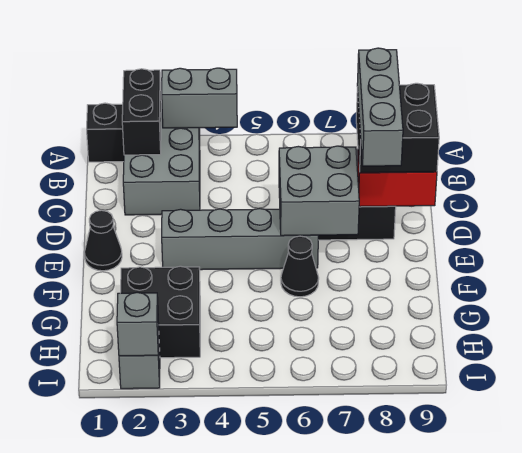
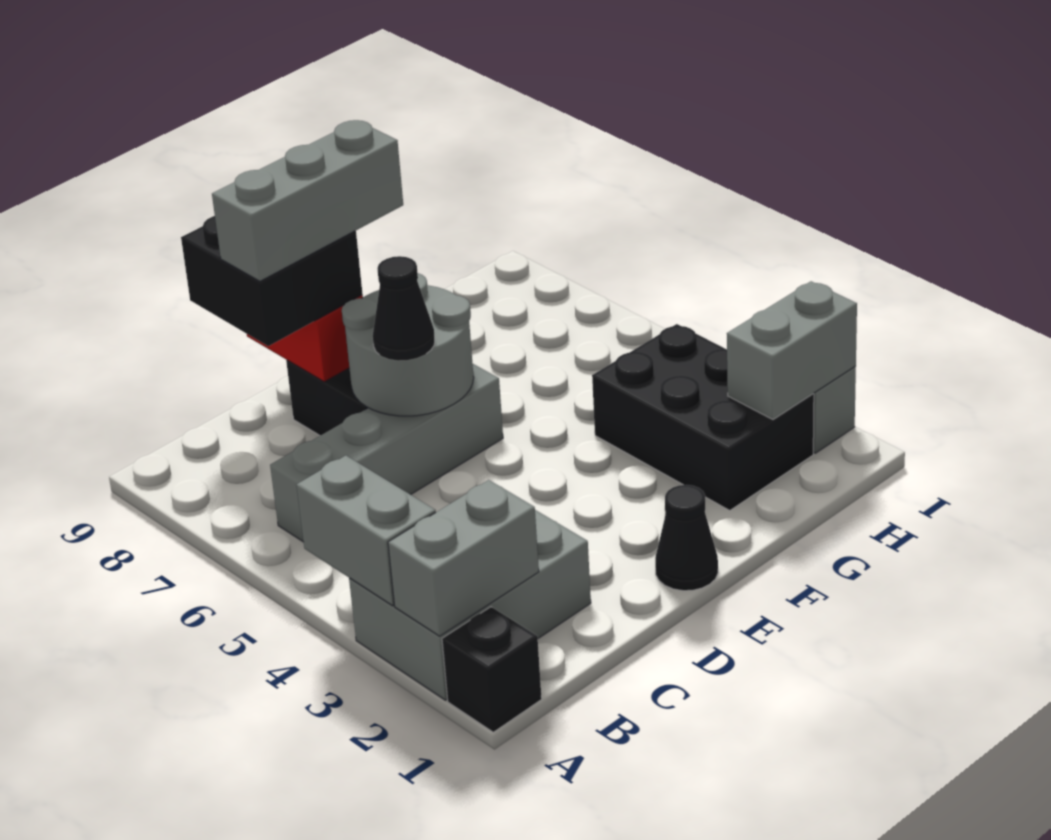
black brick A2:B2 level 2 -> grey brick A2:B2 level 2
grey brick D6:E7 level 2 -> grey round brick D6:E7 level 2
grey brick E3:E6 level 1 -> grey brick B6:E6 level 1
black cone F6 level 1 -> black cone D6 level 3
black brick G2:H3 level 1 -> black brick G2:H4 level 1
grey brick I2 level 2 -> grey brick H2:I2 level 2

